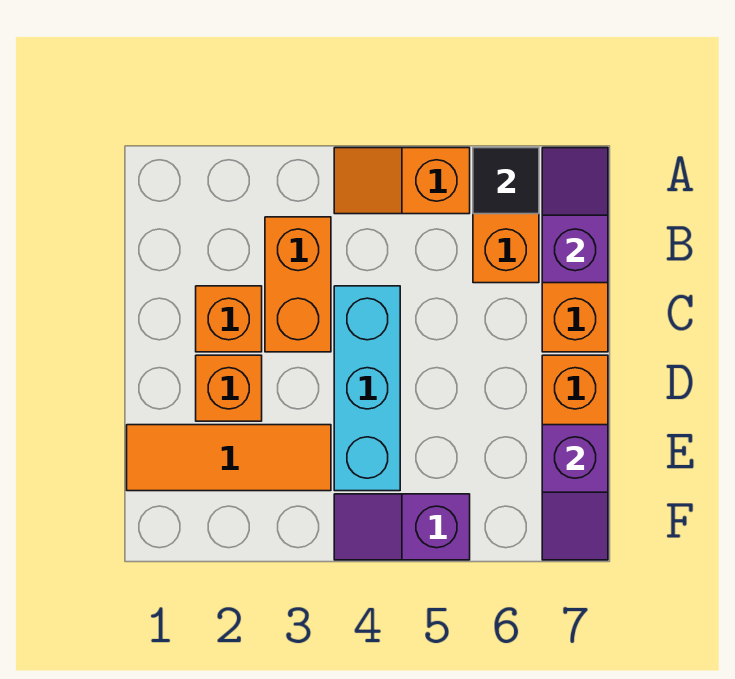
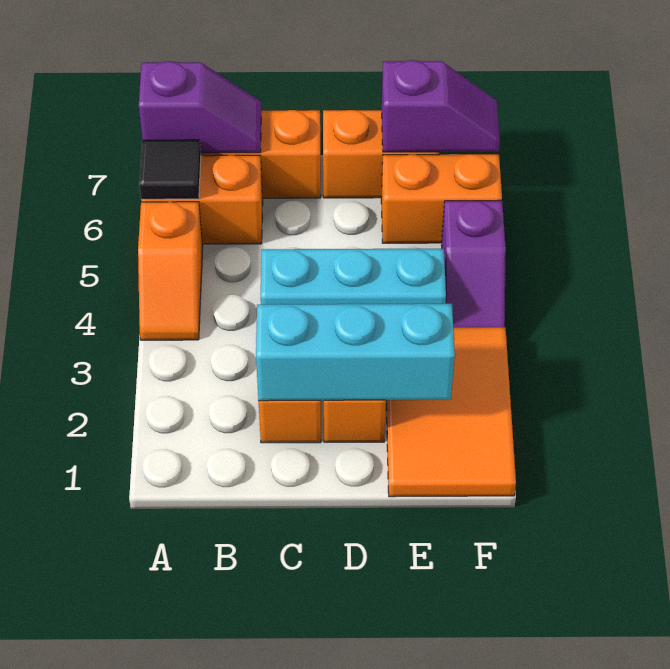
purple slope A7:B7 level 2 top B -> purple slope A7:B7 level 2 top A
orange brick B3:C3 level 1 -> orange brick E6:F6 level 1
none -> cyan brick C2:E2 level 2
orange tile E1:E3 level 1 -> orange tile E1:F3 level 1

